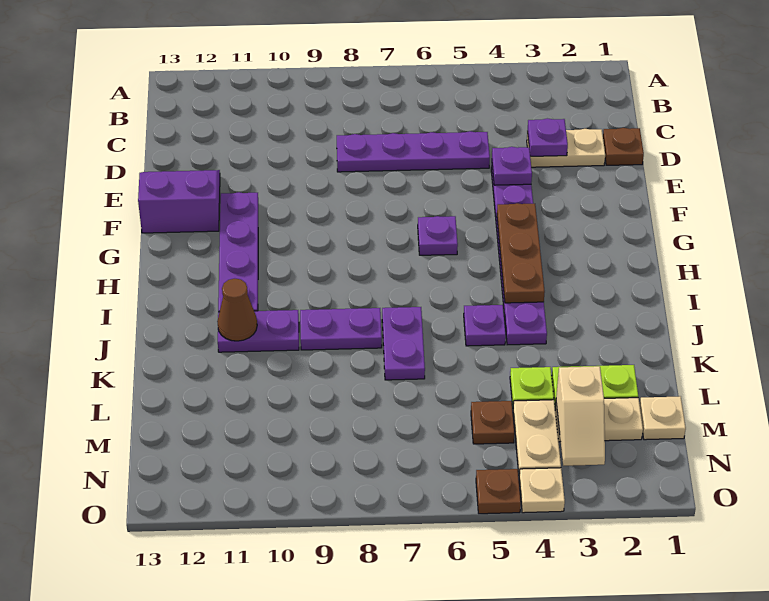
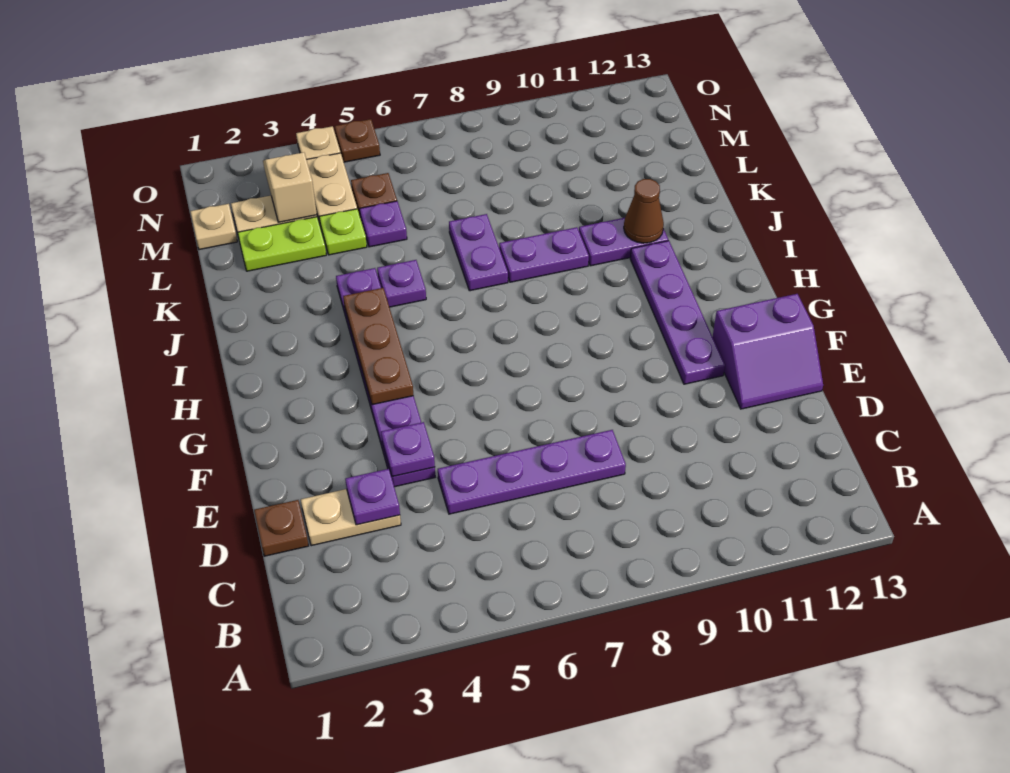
purple plate G6 level 1 -> purple plate L5 level 1

